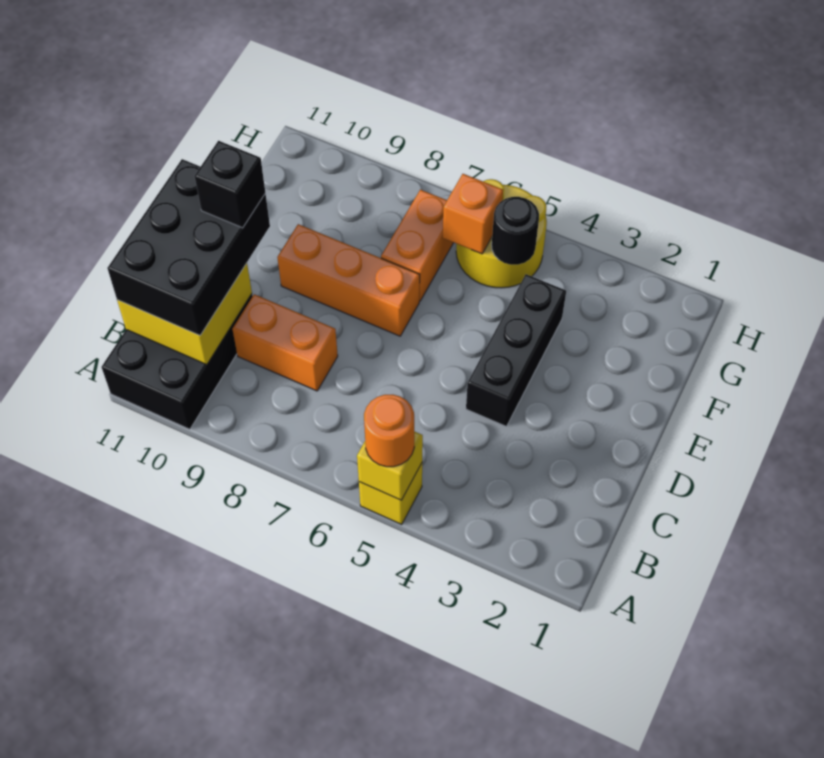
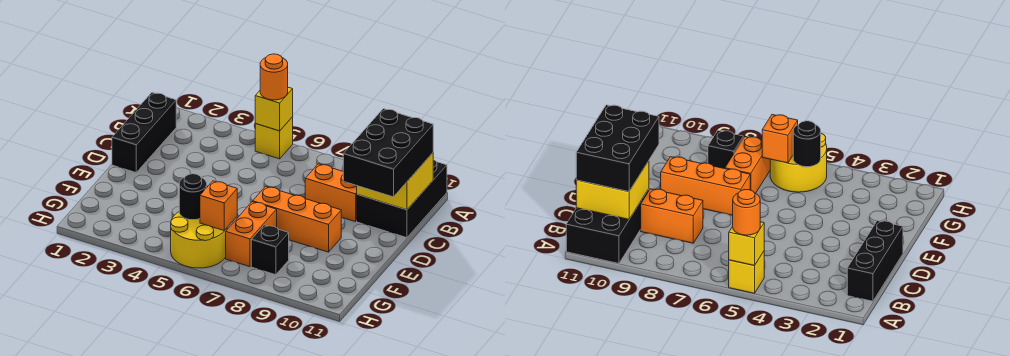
black brick D4:F4 level 1 -> black brick B1:D1 level 1
black brick D10 level 4 -> black brick G8 level 1

